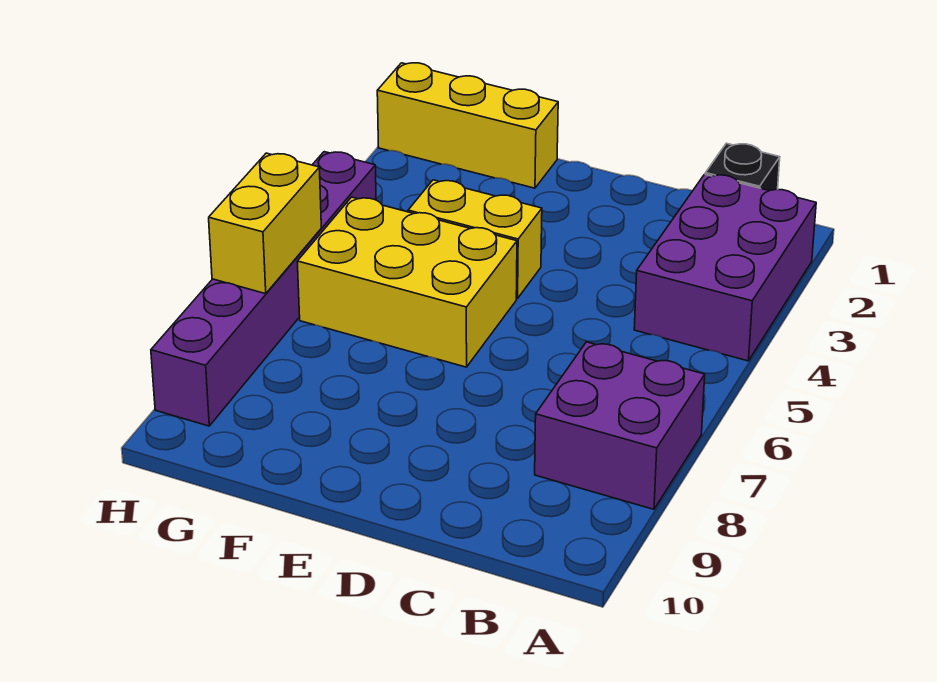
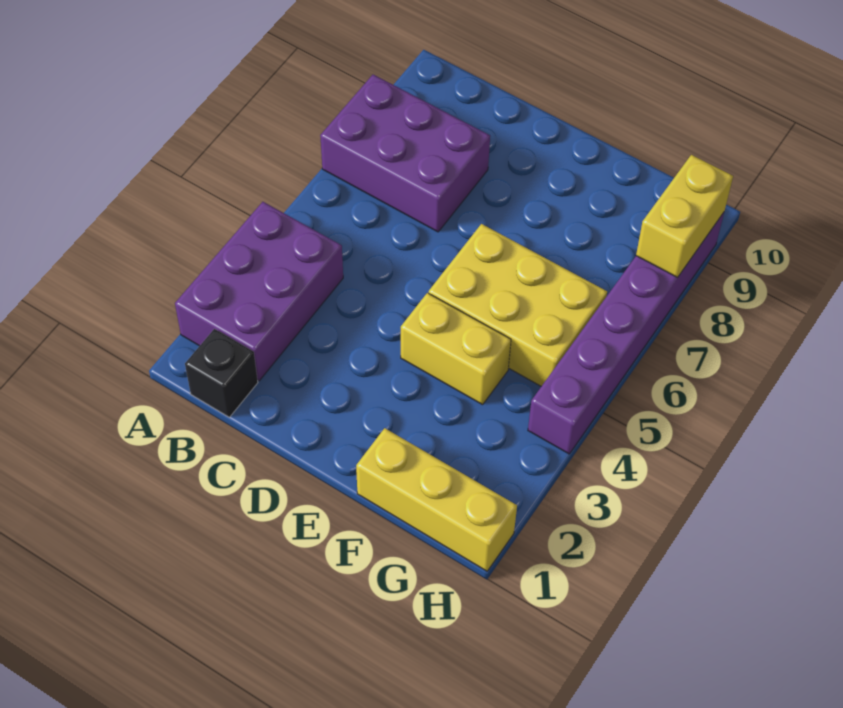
purple brick A7:B8 level 1 -> purple brick A7:C8 level 1
yellow brick H6:H7 level 2 -> yellow brick H8:H9 level 2

